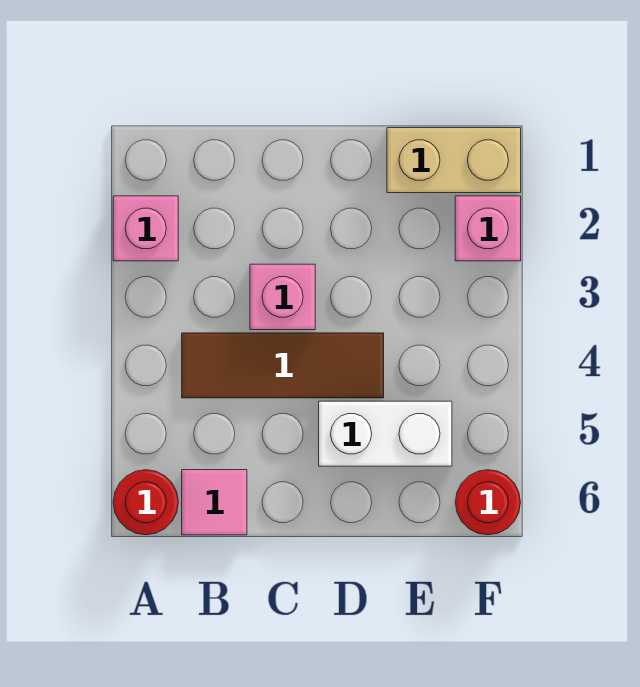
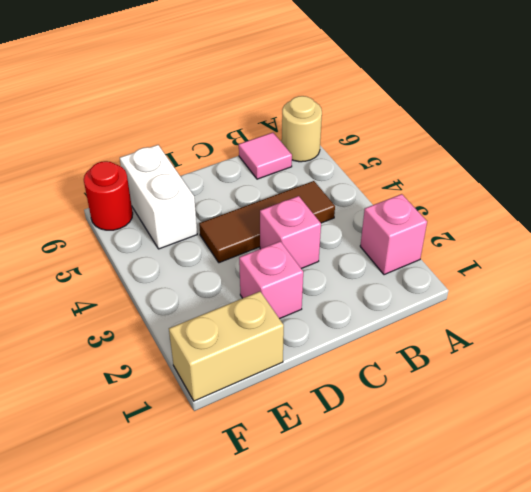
red round brick A6 level 1 -> tan round brick A6 level 1
white brick D5:E5 level 1 -> white brick E5:E6 level 1
pink brick F2 level 1 -> pink brick D2 level 1

